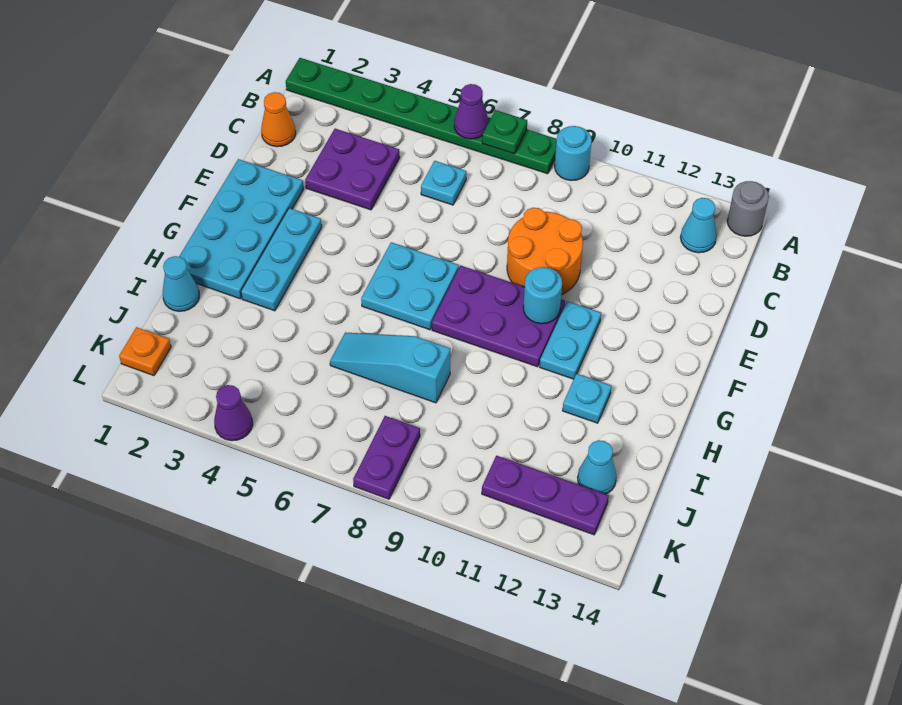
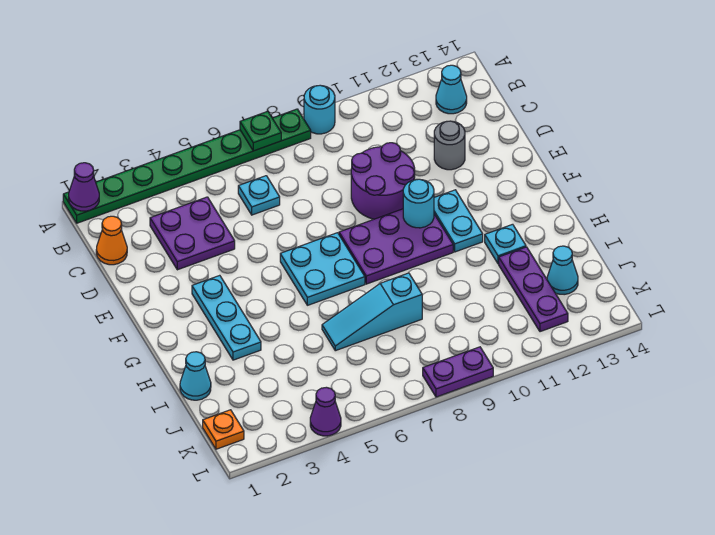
purple cone A6 level 2 -> purple cone A1 level 2
grey round brick A14 level 1 -> grey round brick D12 level 1
orange round brick D9:E10 level 1 -> purple round brick D9:E10 level 1
cyan plate E1:H2 level 1 -> none
purple plate K8:L8 level 1 -> purple plate L8:L9 level 1
purple plate K11:K13 level 1 -> purple plate I12:K12 level 1

